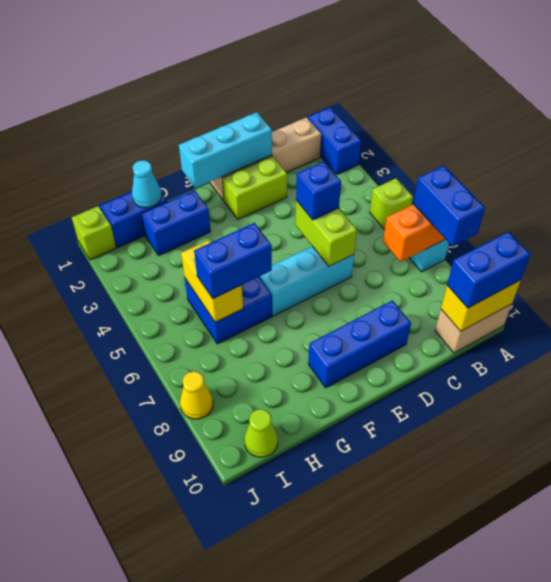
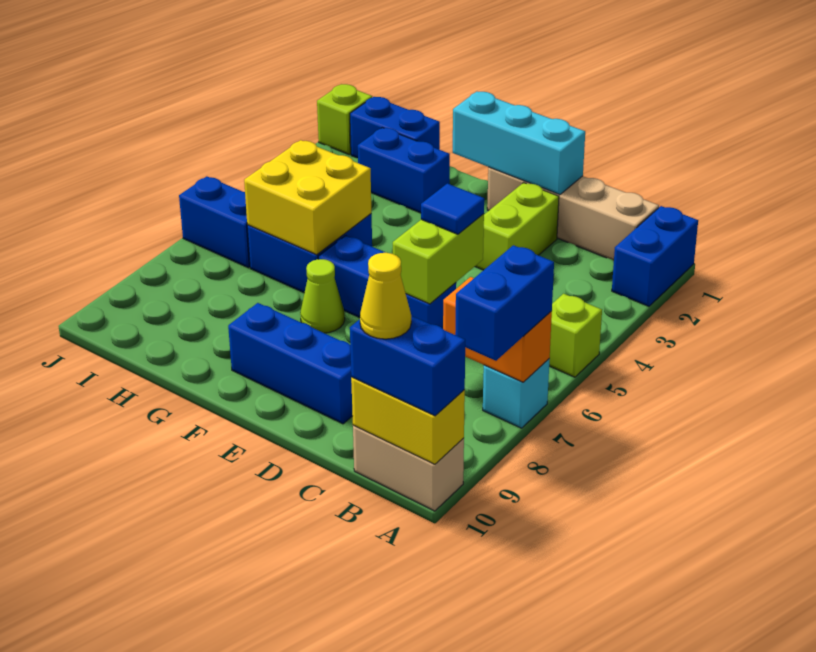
lime brick D2:E2 level 1 -> lime brick D2:D3 level 1
blue brick D5 level 3 -> blue tile D5 level 3
cyan brick D6:F6 level 1 -> blue brick D6:F6 level 1
blue brick G6:H6 level 3 -> blue brick I6:J6 level 1
cyan cone H1 level 2 -> none
yellow brick H5:H6 level 2 -> yellow brick G5:H6 level 2
lime cone I10 level 1 -> lime cone F7 level 1
yellow cone J8 level 1 -> yellow cone B10 level 4

